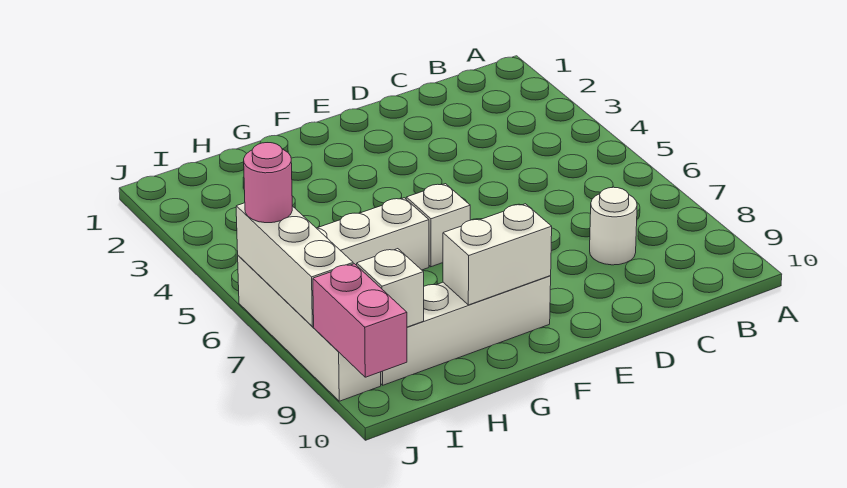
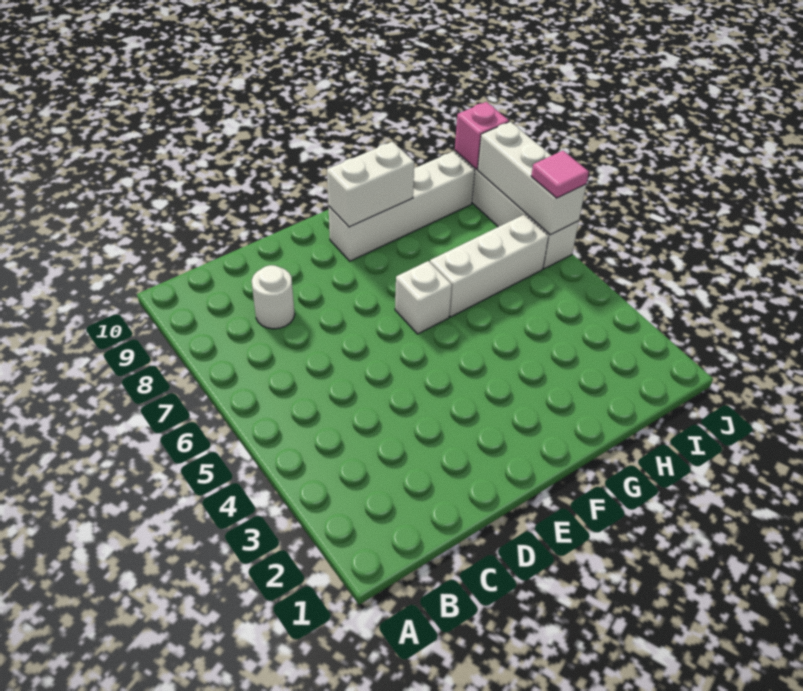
white brick I9 level 2 -> none
pink round brick J6 level 3 -> pink tile J6 level 3
pink brick J9:J10 level 2 -> pink brick J9 level 2

